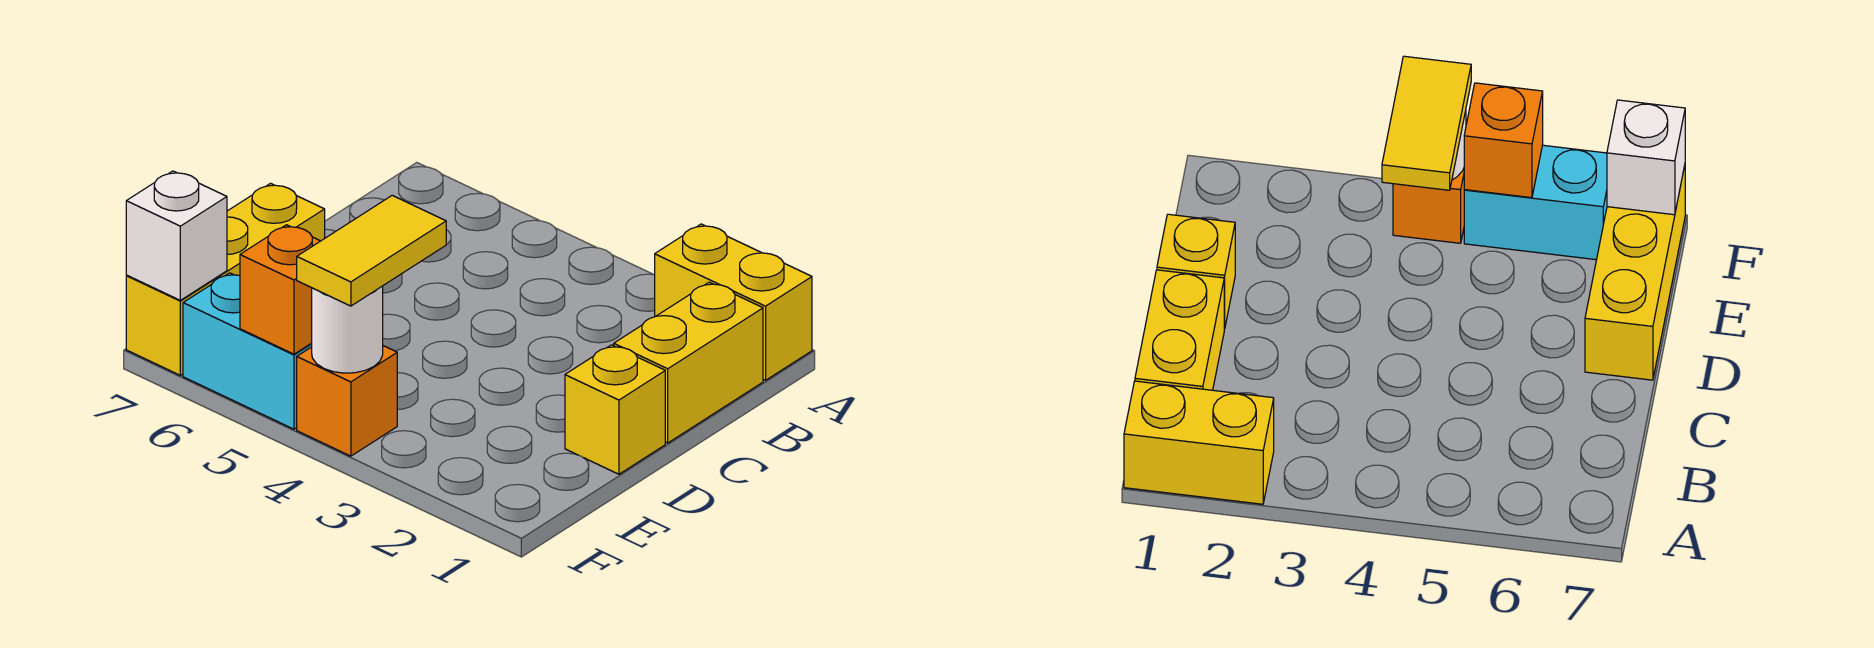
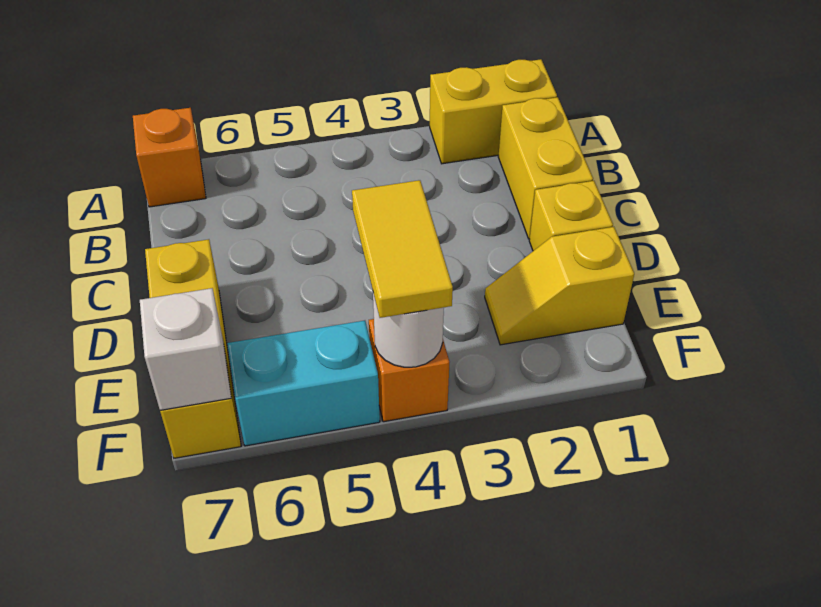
none -> yellow slope E1:E2 level 1 top 1
orange brick F5 level 2 -> orange brick A7 level 1

